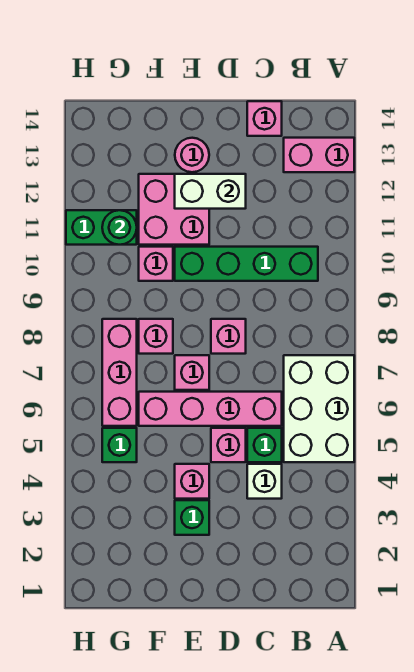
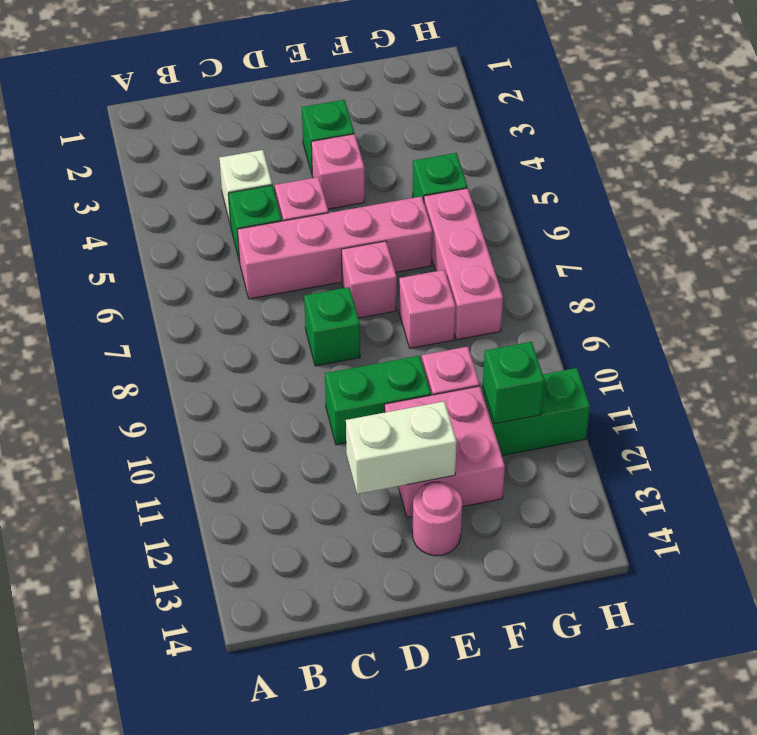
white brick A5:B7 level 1 -> none
pink brick A13:B13 level 1 -> none
green brick B10:E10 level 1 -> green brick D10:E10 level 1
pink brick C14 level 1 -> none
pink brick D8 level 1 -> green brick D8 level 1
green round brick G11 level 2 -> green brick G11 level 2

